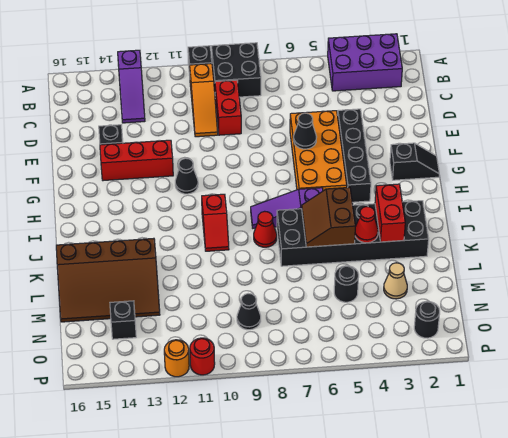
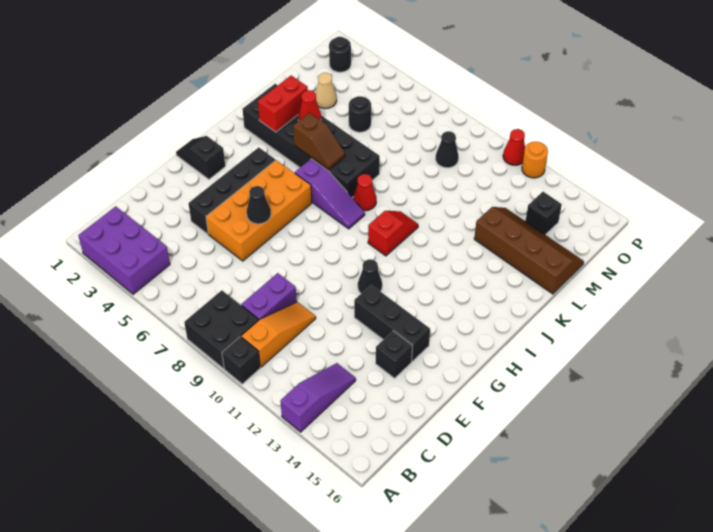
red brick C9:D9 level 1 -> purple brick C9:D9 level 1
red brick F12:F14 level 1 -> black brick F12:F14 level 1
brown slope J5:K6 level 2 top 5 -> brown slope J5:J6 level 2 top 5
brown slope K13:M16 level 1 top K -> brown slope L13:M16 level 1 top L
red round brick P11 level 1 -> red cone P11 level 1

